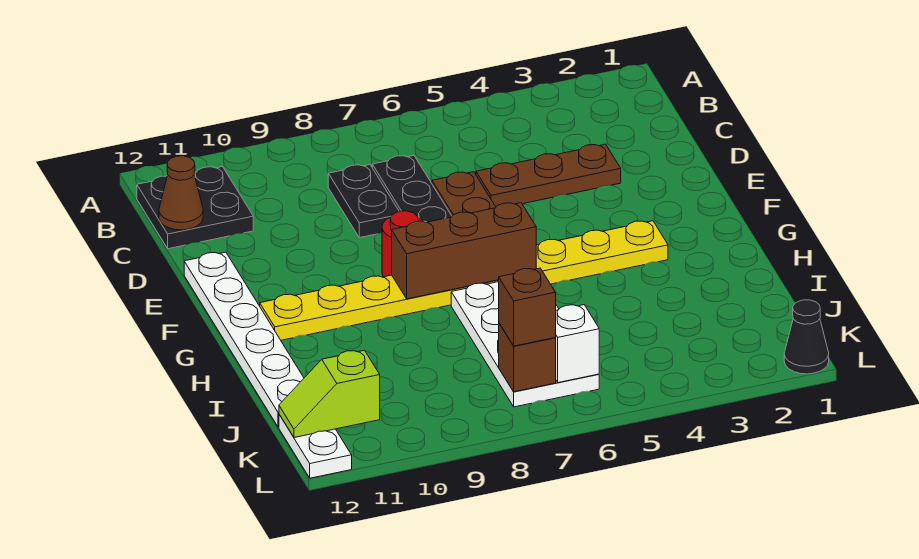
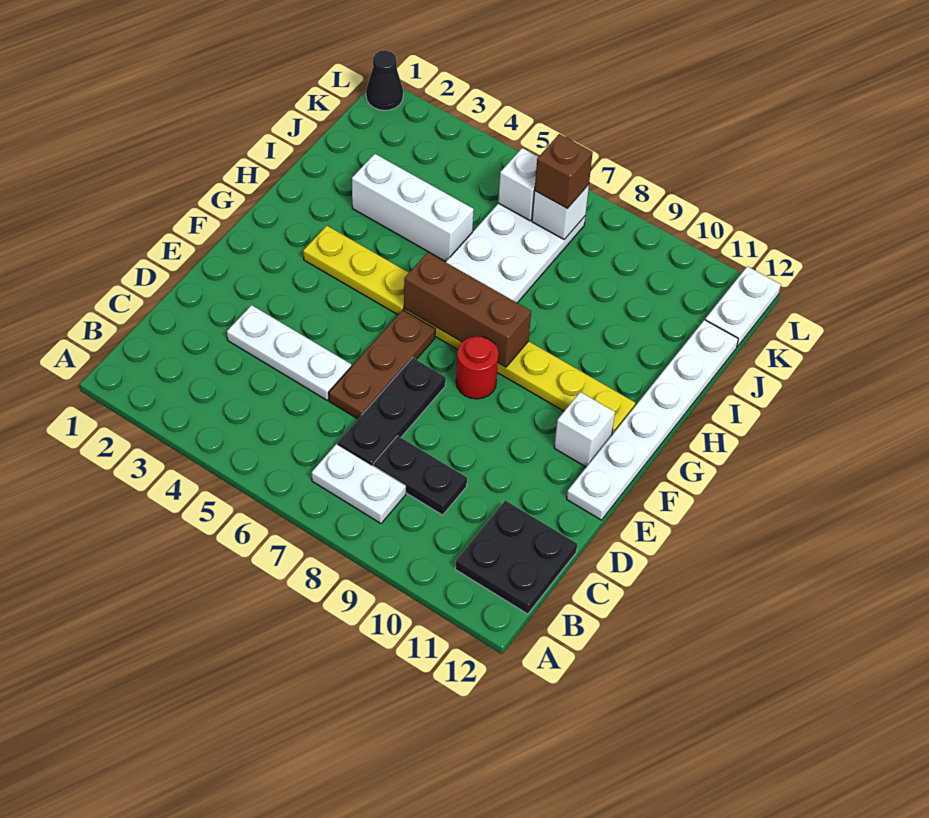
none -> white plate B7:B8 level 1
black plate C8:D8 level 1 -> black plate C8:C9 level 1
brown cone C12 level 2 -> none
brown plate D3:D5 level 1 -> white plate D3:D5 level 1
none -> white brick F11 level 1
none -> white brick I3:I5 level 1
brown brick K7 level 2 -> white brick K7 level 2
lime slope K11:K12 level 2 top 11 -> none

